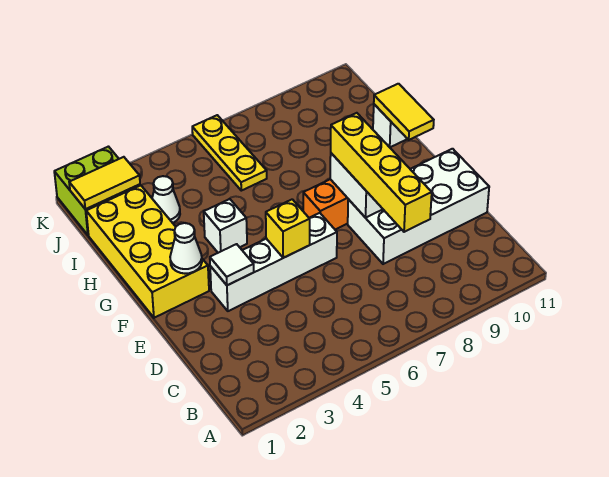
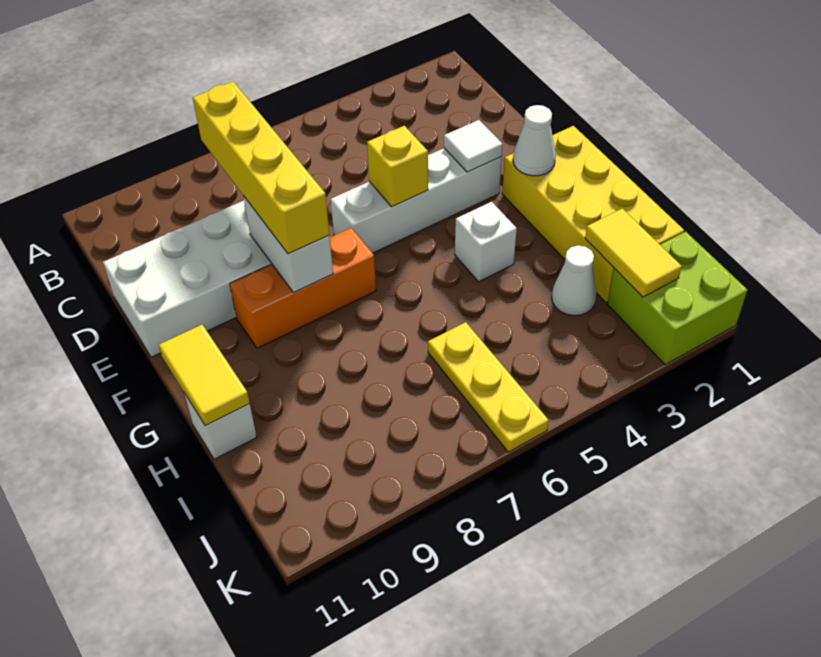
yellow tile J1:J2 level 2 -> yellow tile I2:J2 level 2

